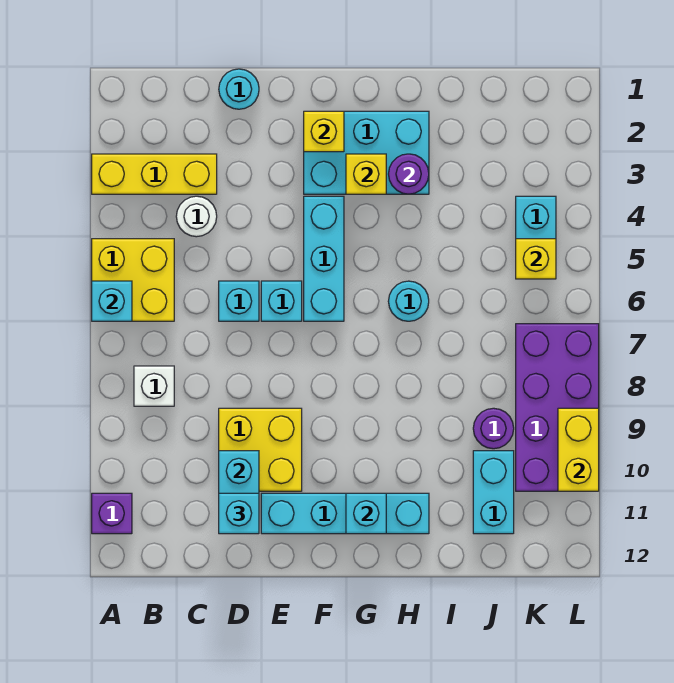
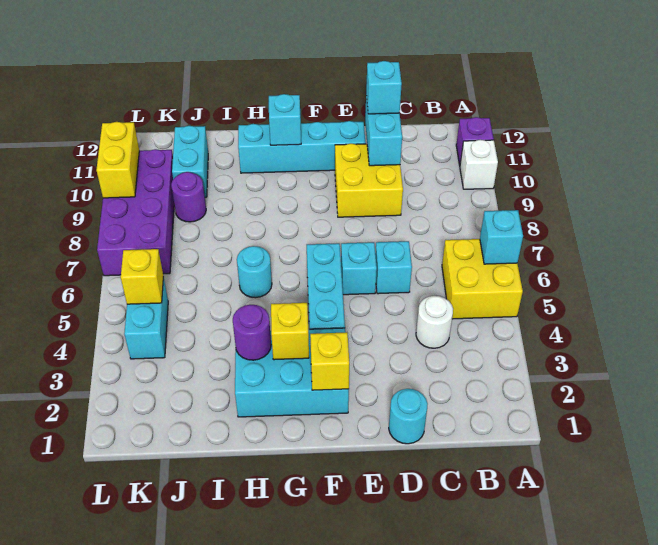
yellow brick A3:C3 level 1 -> none
white brick B8 level 1 -> white brick A10 level 1

